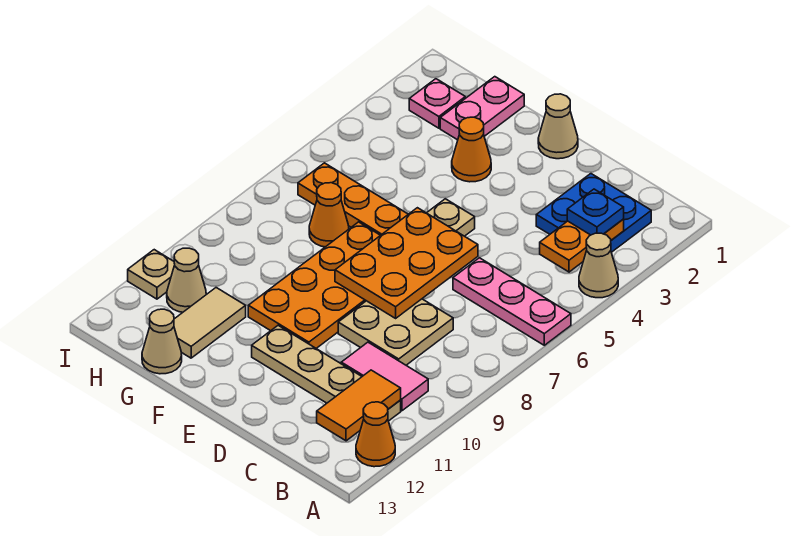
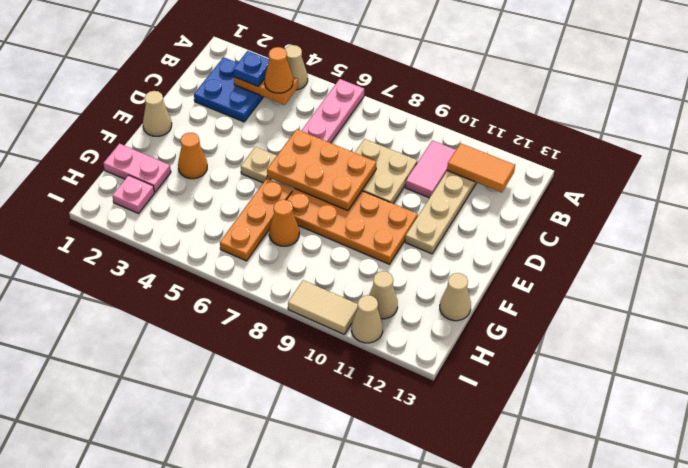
orange cone A12 level 1 -> orange cone B4 level 3
tan tile G11:G12 level 1 -> tan tile I9:I10 level 1
tan plate I11 level 1 -> tan cone I11 level 1

